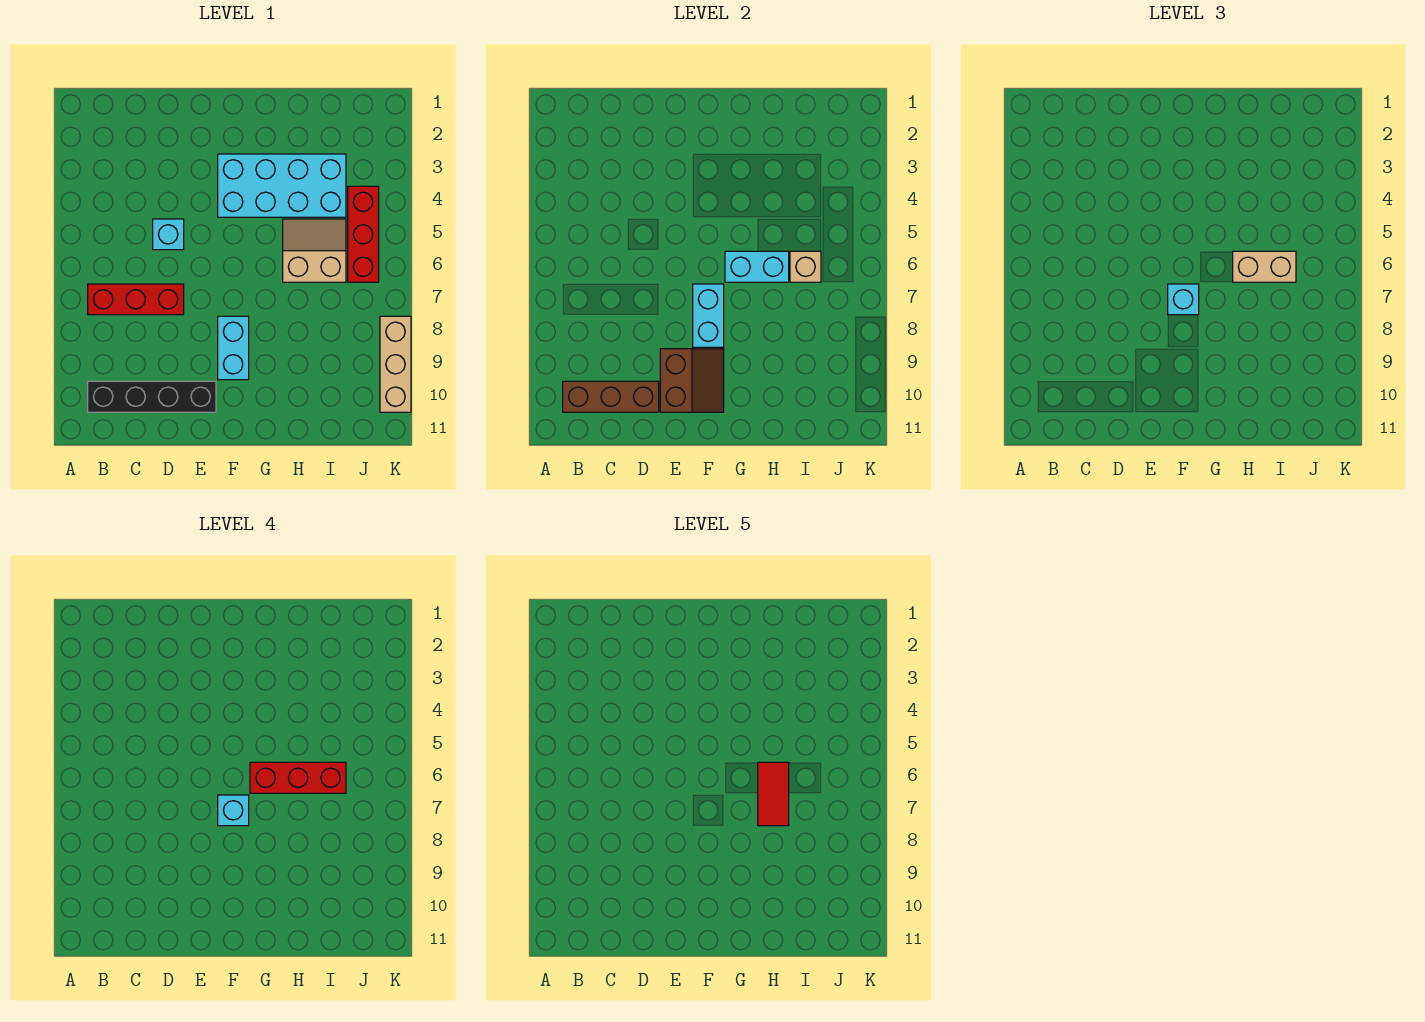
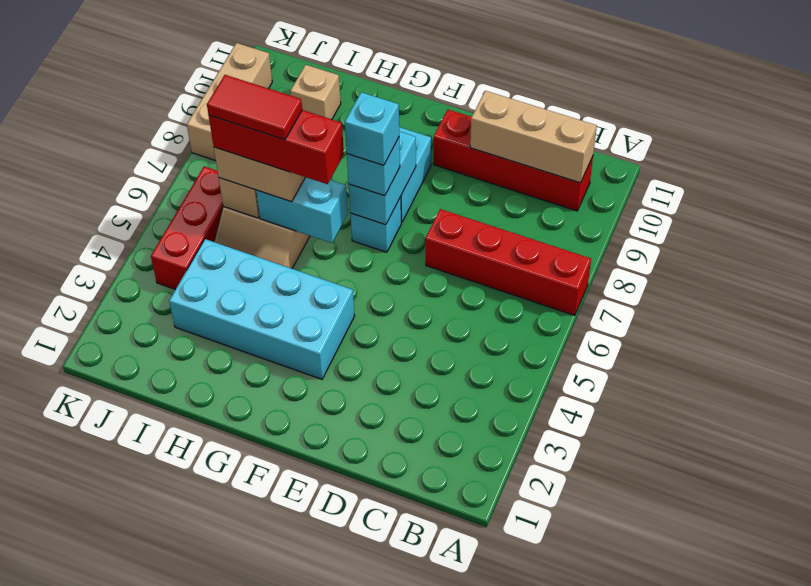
red brick B7:D7 level 1 -> red brick A7:D7 level 1
black brick B10:E10 level 1 -> red brick B10:E10 level 1
brown brick B10:D10 level 2 -> tan brick B10:D10 level 2
cyan brick D5 level 1 -> cyan brick F7 level 1
brown slope E9:F10 level 2 top E -> none
red tile H6:H7 level 5 -> red tile H6:I6 level 5
none -> tan brick I10 level 1

